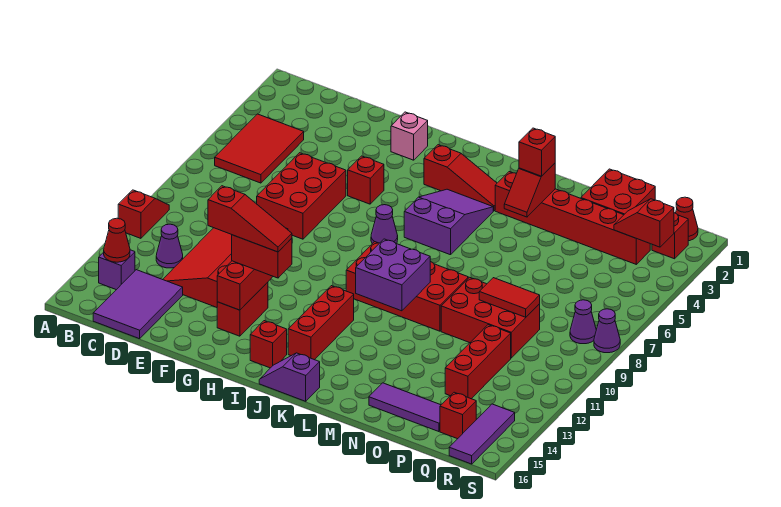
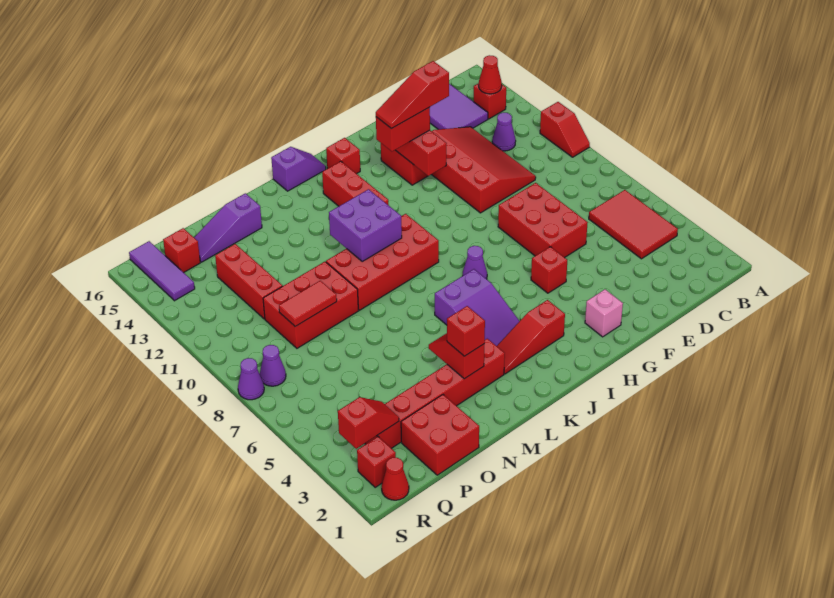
purple brick B14 level 1 -> red brick B14 level 1
purple tile N15:P15 level 1 -> purple slope N15:P15 level 1 top N

